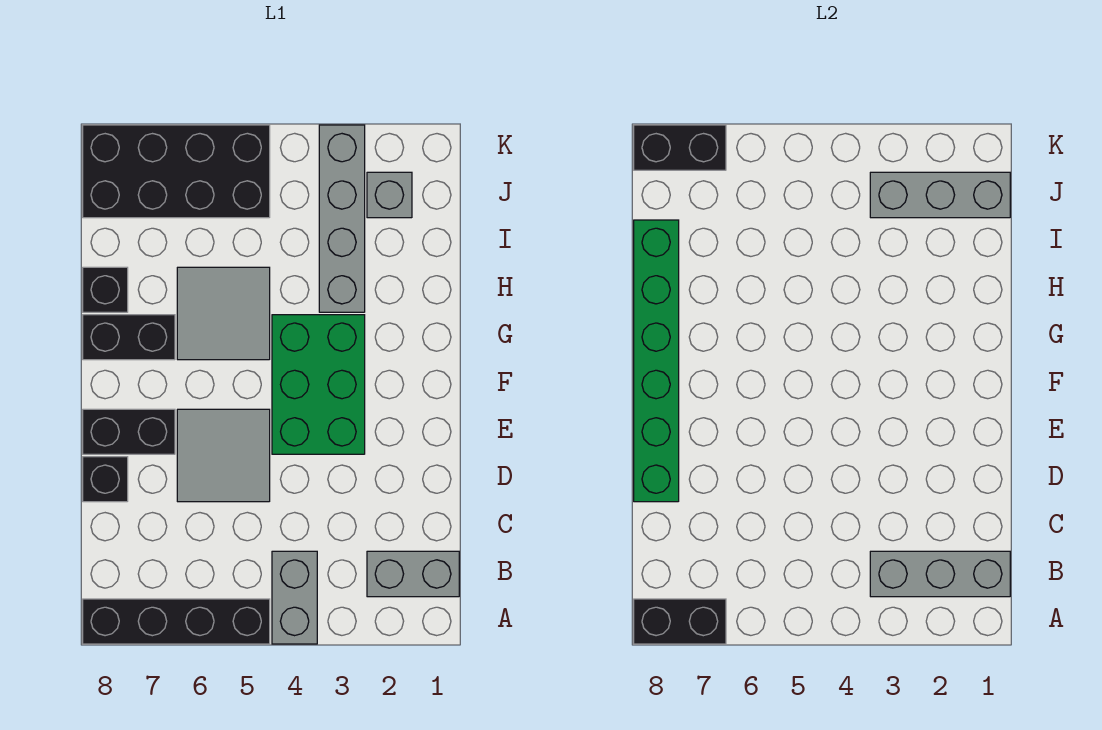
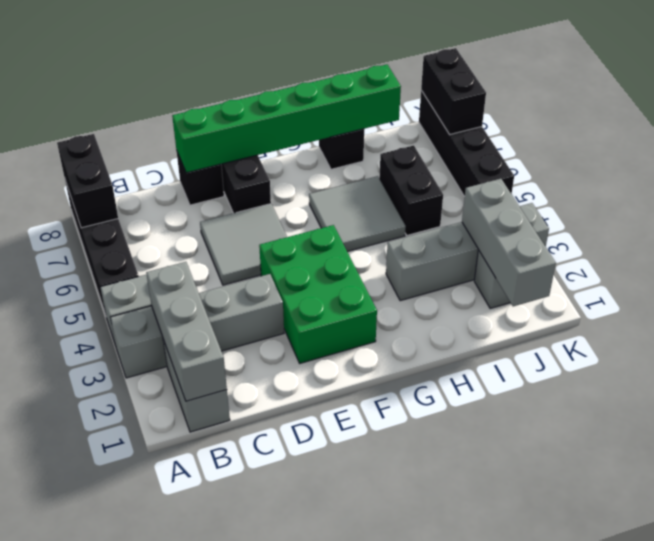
none -> grey brick A3:D3 level 1
green brick E3:G4 level 1 -> green brick E2:F4 level 1
black brick G7:G8 level 1 -> black brick I5:I6 level 1
black brick J5:K8 level 1 -> black brick K5:K8 level 1

